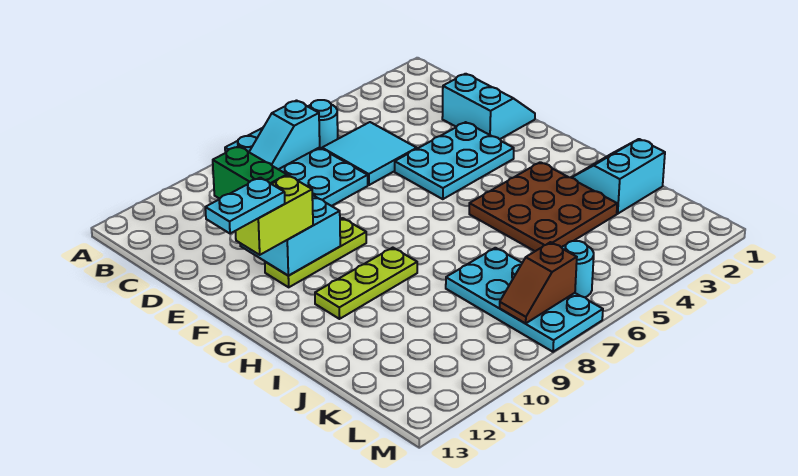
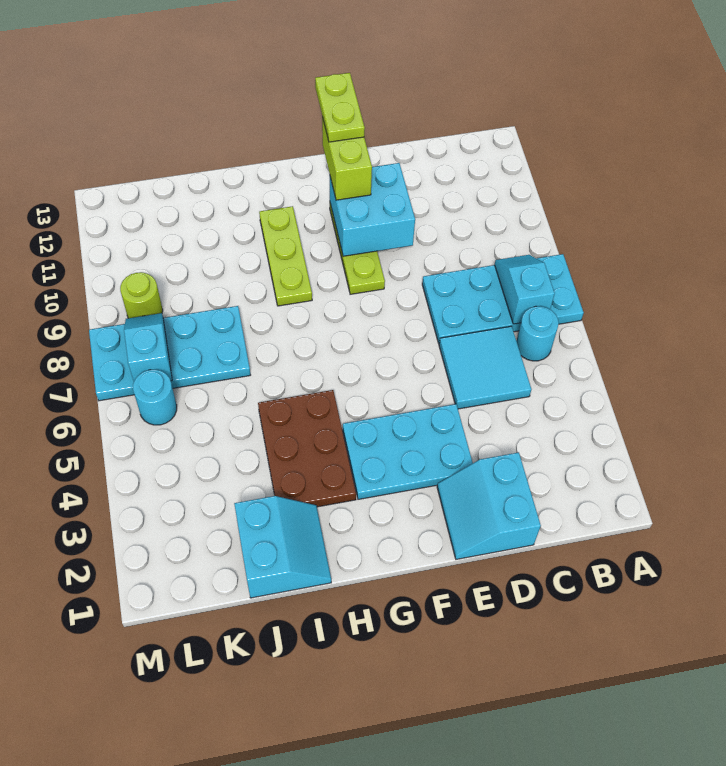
cyan slope D1:E2 level 1 top 2 -> cyan slope D1:E2 level 1 top D
green brick D11:E11 level 3 -> none
cyan plate E3:F5 level 1 -> cyan plate E3:G4 level 1
cyan plate F12:F13 level 4 -> lime plate F12:F13 level 4
brown plate H3:J5 level 1 -> brown plate H3:I5 level 1
brown slope L7:L8 level 2 top 7 -> cyan slope L7:L8 level 2 top 7
none -> lime round brick L9 level 1

